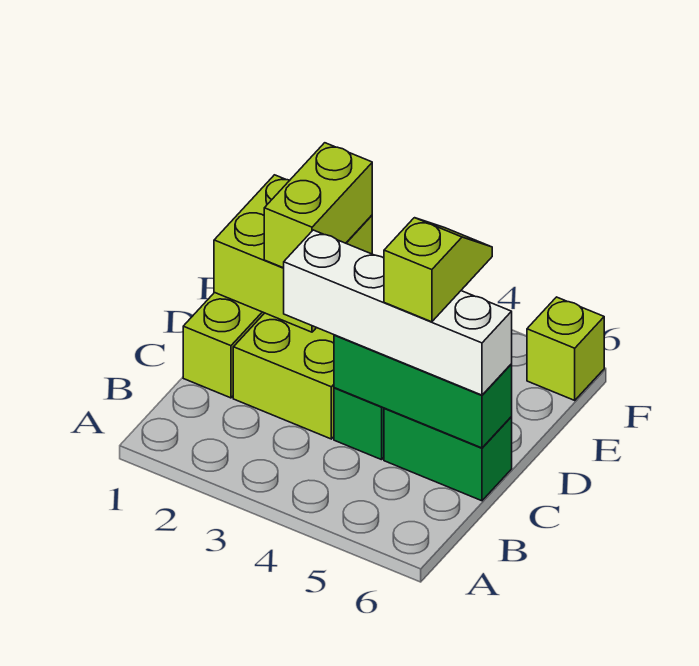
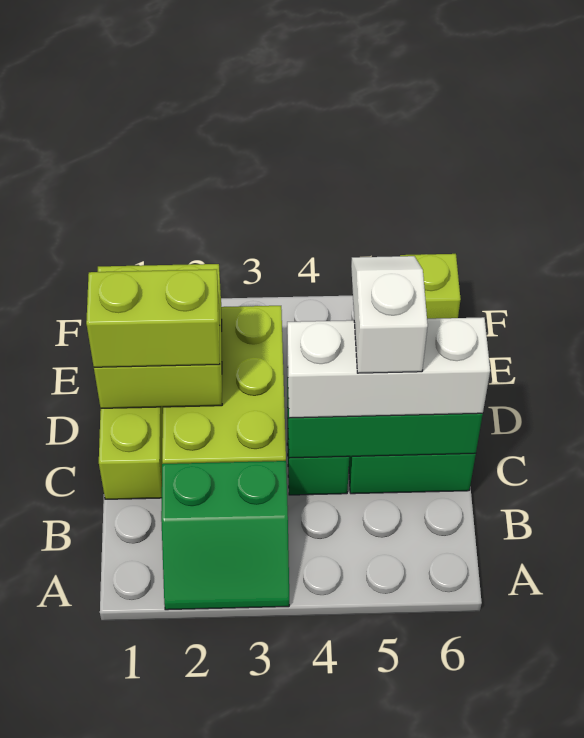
none -> green slope A2:B3 level 1 top B
white brick C3:C6 level 3 -> white brick C4:C6 level 3
lime slope C5:D5 level 4 top C -> white slope C5:D5 level 4 top C
lime brick D2:E2 level 3 -> lime brick D1:D2 level 3

